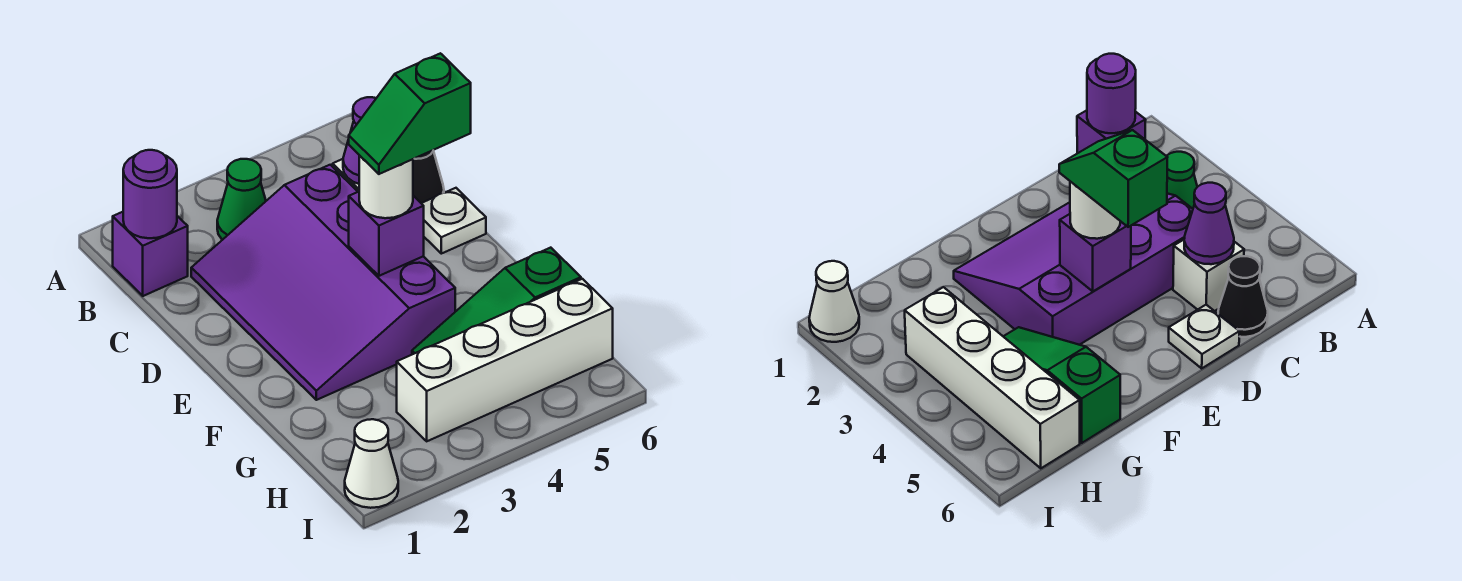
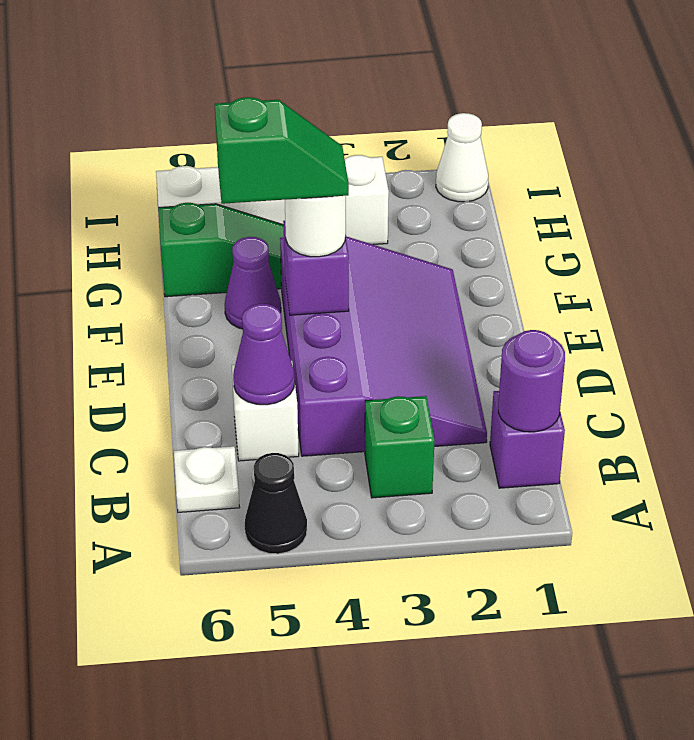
green cone B3 level 1 -> green brick B3 level 1
black cone C6 level 1 -> black cone A5 level 1
white plate D6 level 1 -> white plate B6 level 1
none -> purple cone F5 level 1

